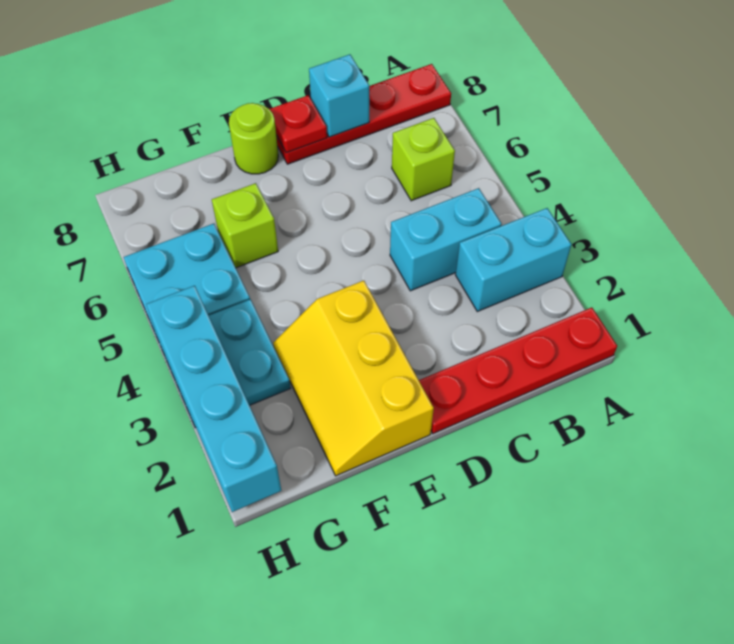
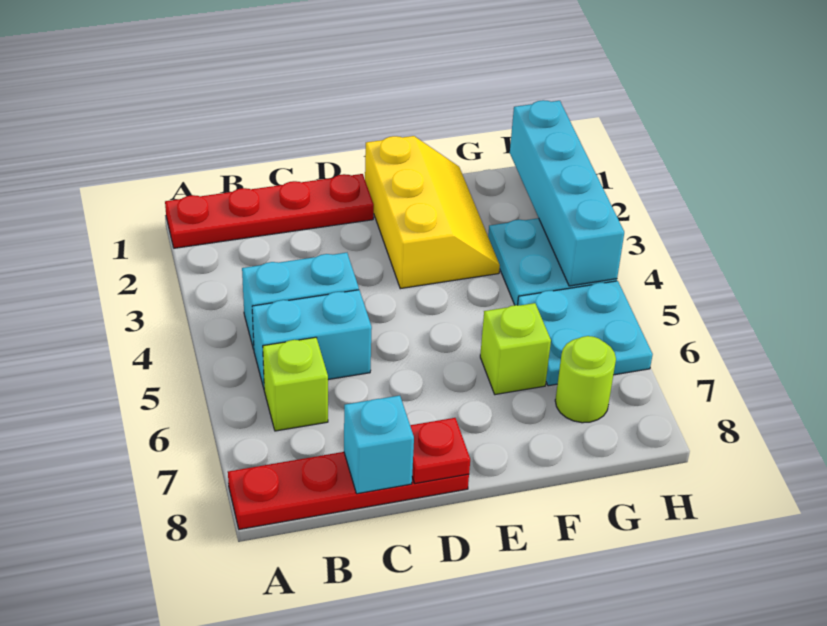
cyan brick A3:B3 level 1 -> cyan brick B5:C5 level 1
lime round brick E8 level 1 -> lime round brick G7 level 1

